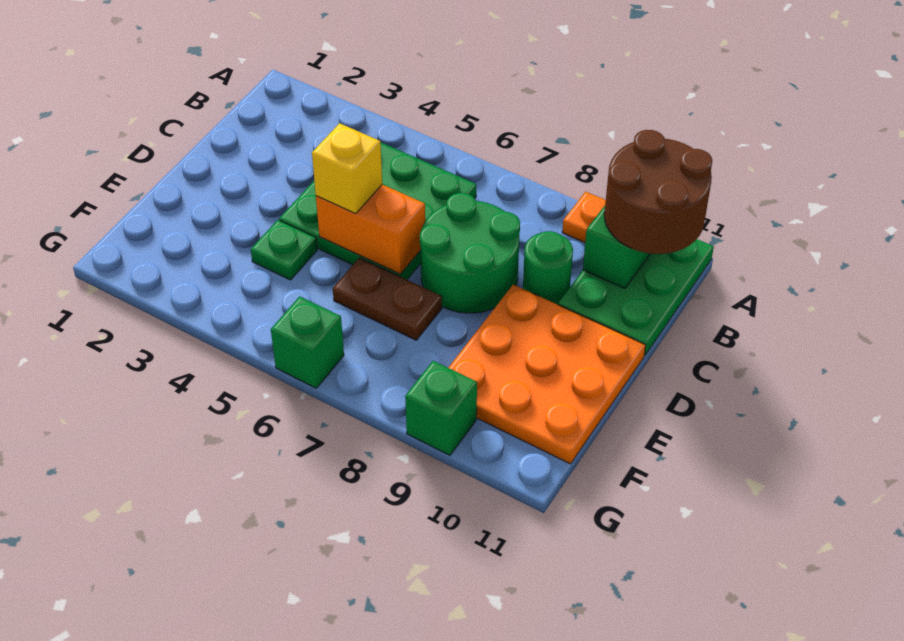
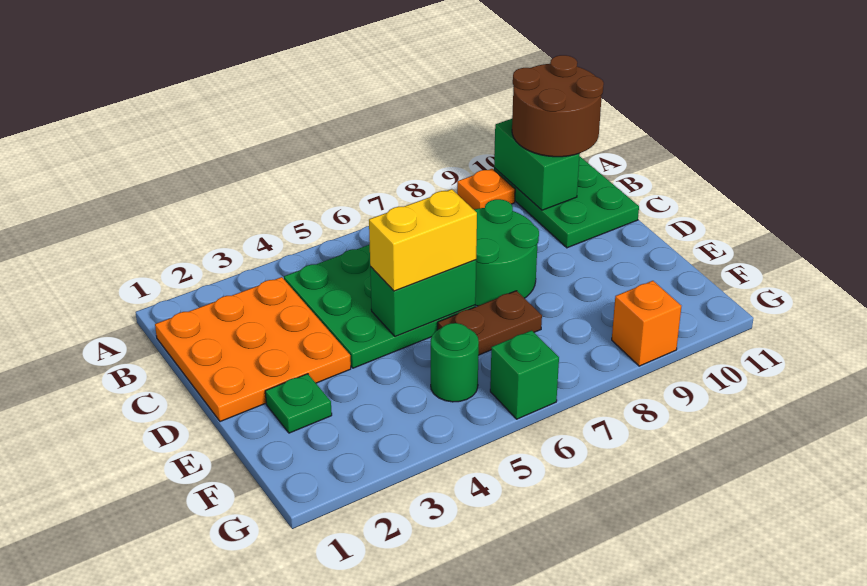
green round brick C9 level 1 -> green round brick F5 level 1
orange brick D5:D6 level 2 -> green brick D5:D6 level 2
yellow brick D5 level 3 -> yellow brick D5:D6 level 3
orange plate D9:F11 level 1 -> orange plate B1:D3 level 1
green plate E4 level 1 -> green plate E2 level 1
green brick G9 level 1 -> orange brick G9 level 1

